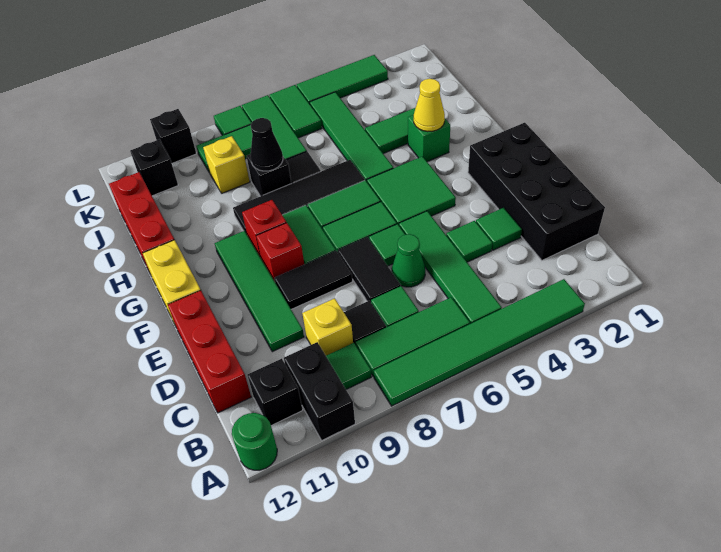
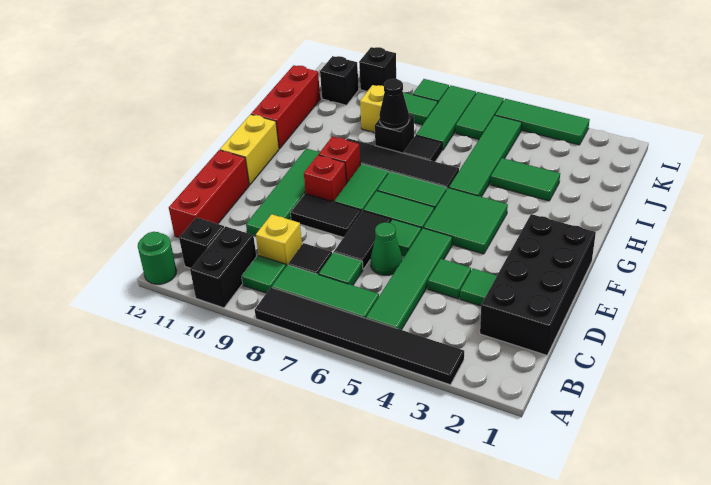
green tile A3:A8 level 1 -> black tile A3:A8 level 1
green brick H3 level 1 -> none
yellow cone H3 level 2 -> none

